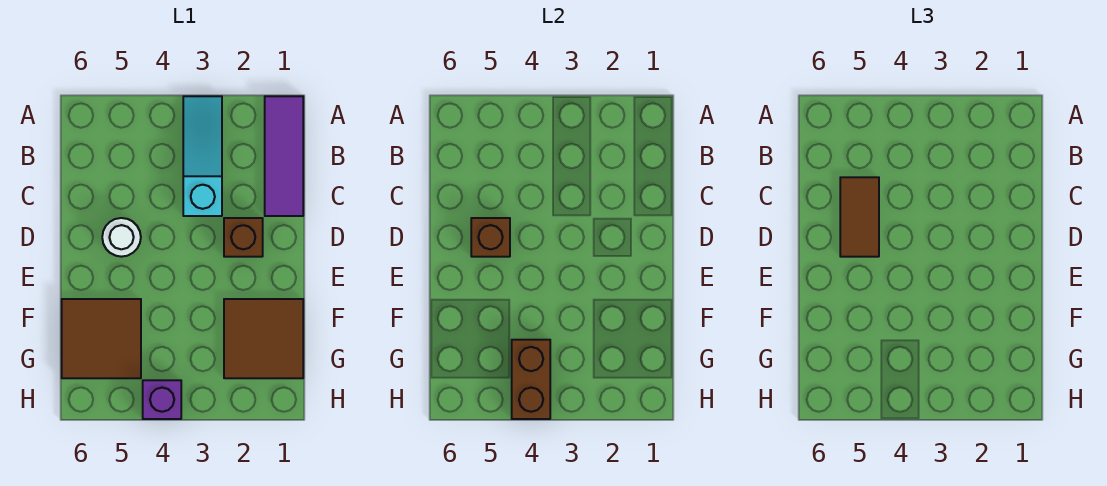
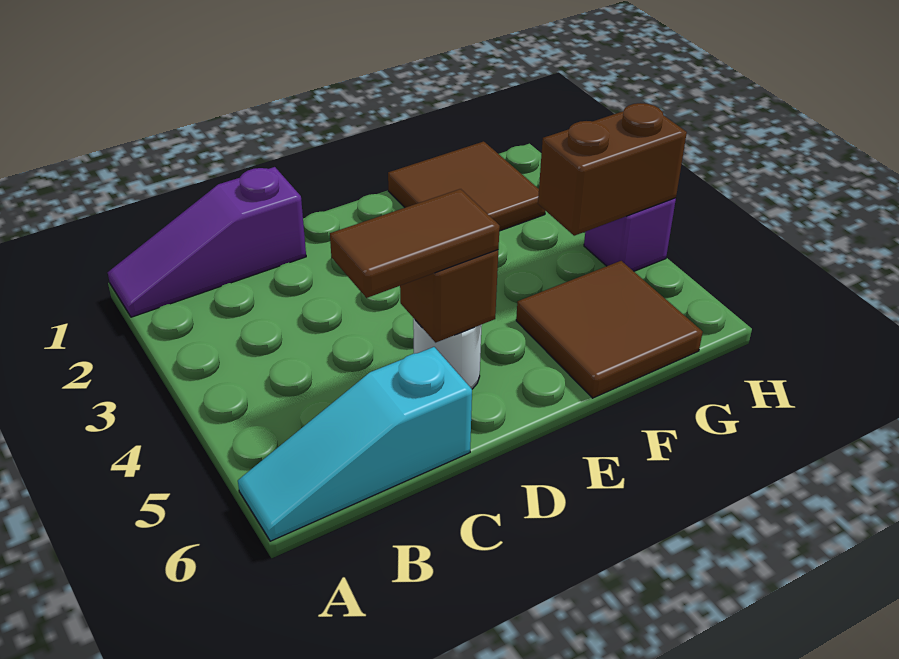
purple tile A1:C1 level 1 -> purple slope A1:C1 level 1 top C
cyan slope A3:C3 level 1 top C -> cyan slope A6:C6 level 1 top C
brown brick D2 level 1 -> none

